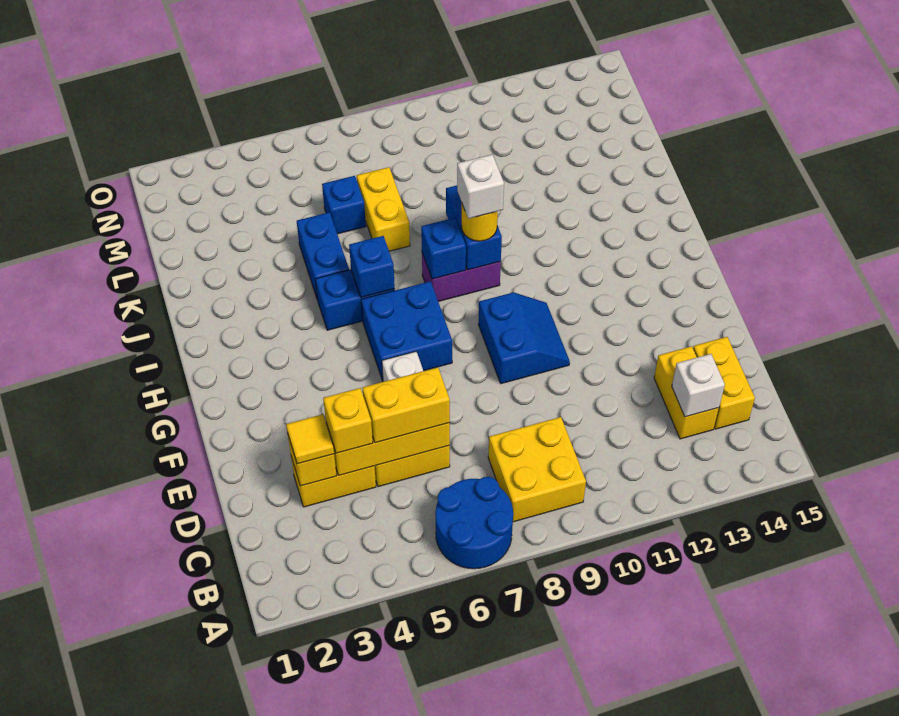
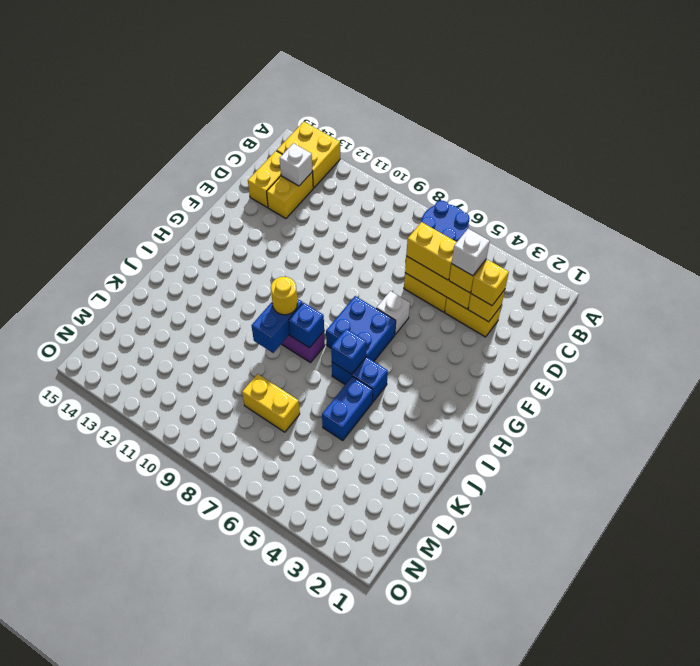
yellow brick B8:C9 level 1 -> yellow brick A13:B14 level 1
yellow tile D3 level 3 -> yellow brick D3 level 3
blue slope F9:G10 level 1 top 9 -> none
white brick I9 level 4 -> white brick D4 level 4
yellow brick K7:L7 level 1 -> yellow brick L7:L8 level 1
blue brick L6 level 1 -> none

